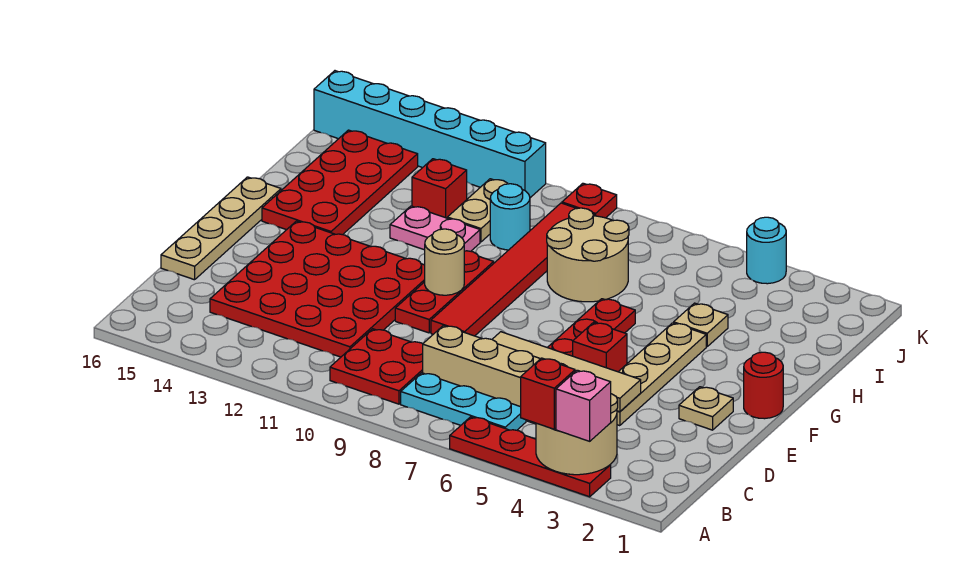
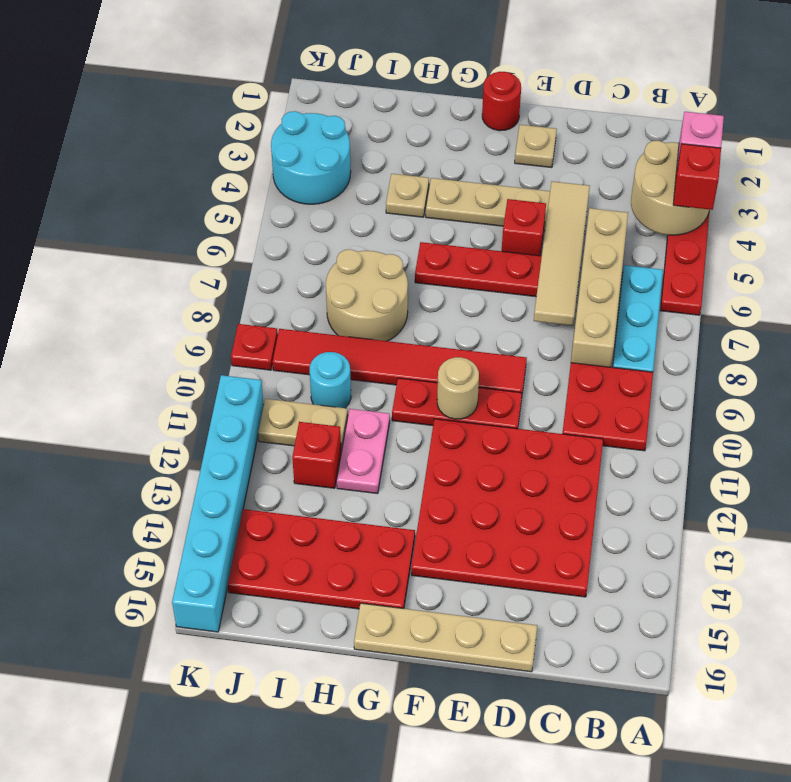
cyan round brick K4 level 1 -> cyan round brick J3:K4 level 1

